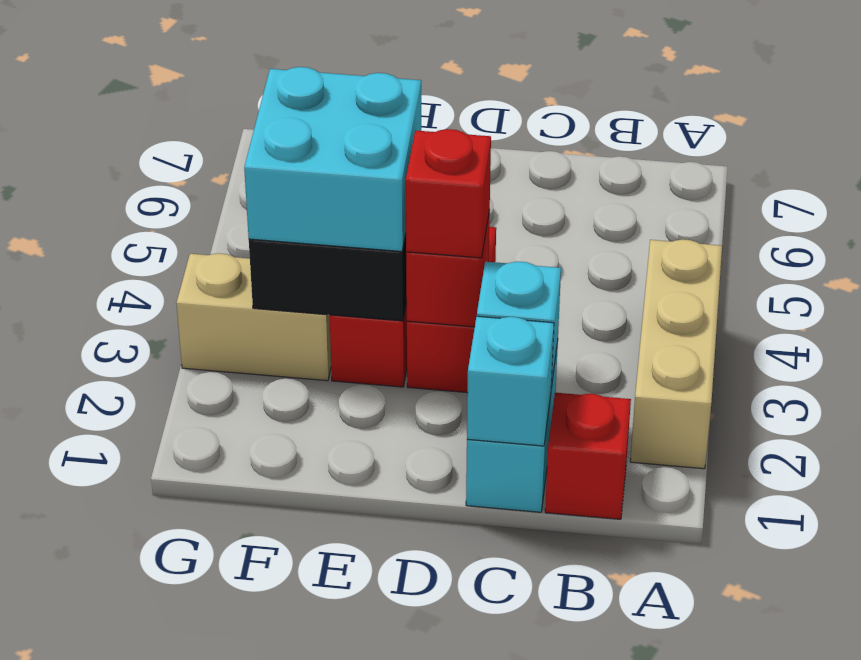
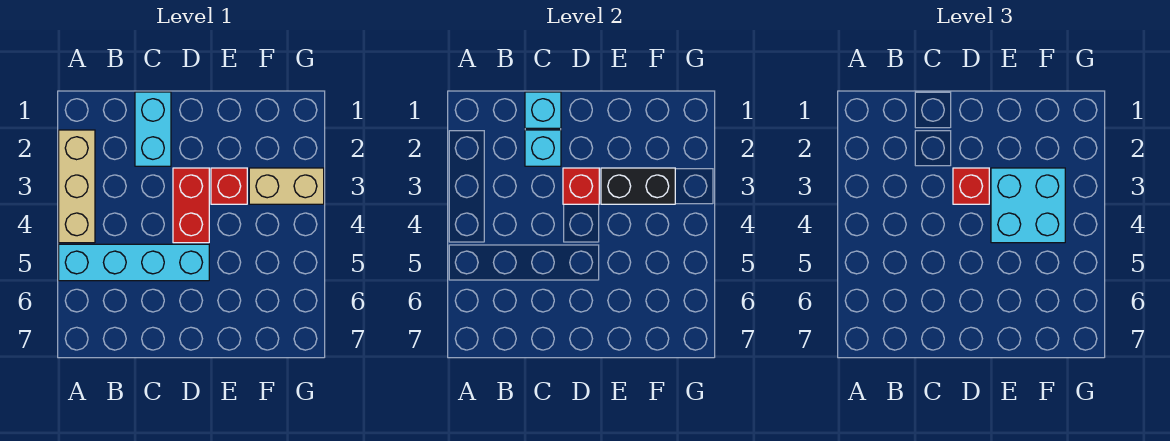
none -> cyan brick A5:D5 level 1
red brick B1 level 1 -> none

